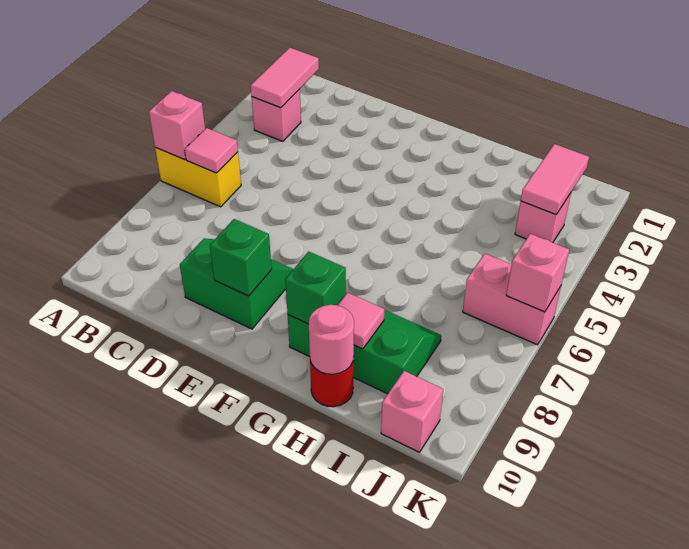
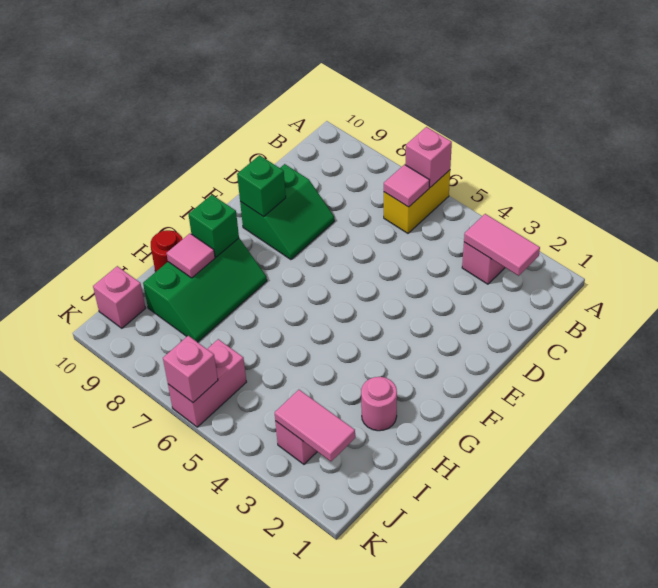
pink round brick H10 level 2 -> pink round brick H2 level 1

